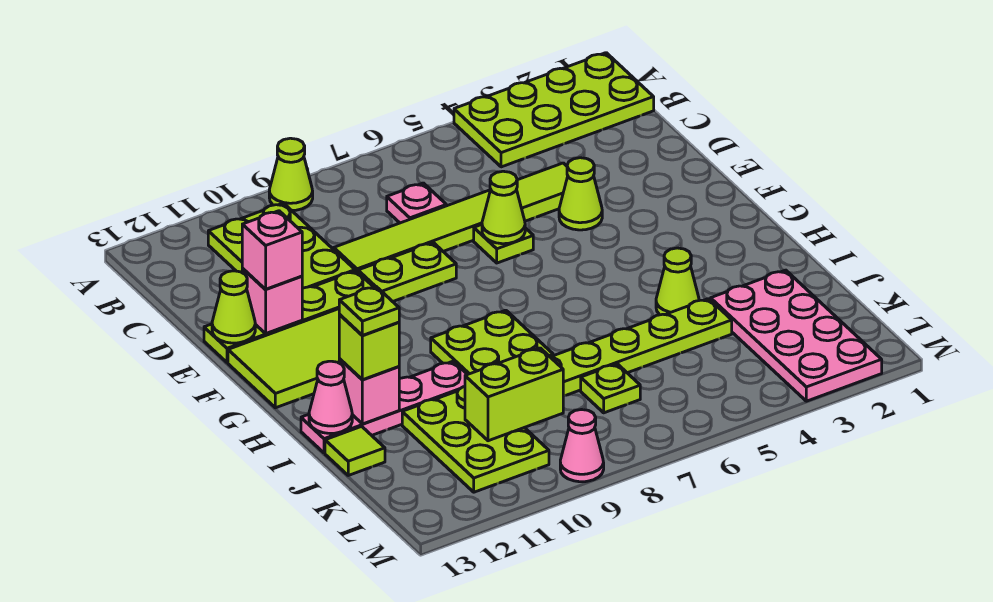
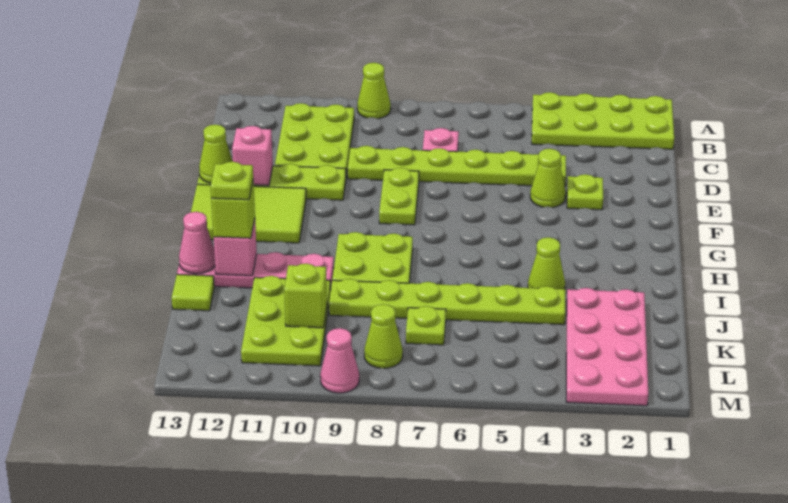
lime tile D4:D9 level 1 -> lime plate D4:D9 level 1
lime plate E6 level 1 -> lime plate E3 level 1
lime cone E6 level 2 -> lime cone L8 level 1
lime plate E8:E9 level 1 -> lime plate E8:F8 level 1
pink brick E12 level 3 -> none
lime brick K9:K10 level 2 -> lime brick K10 level 2

